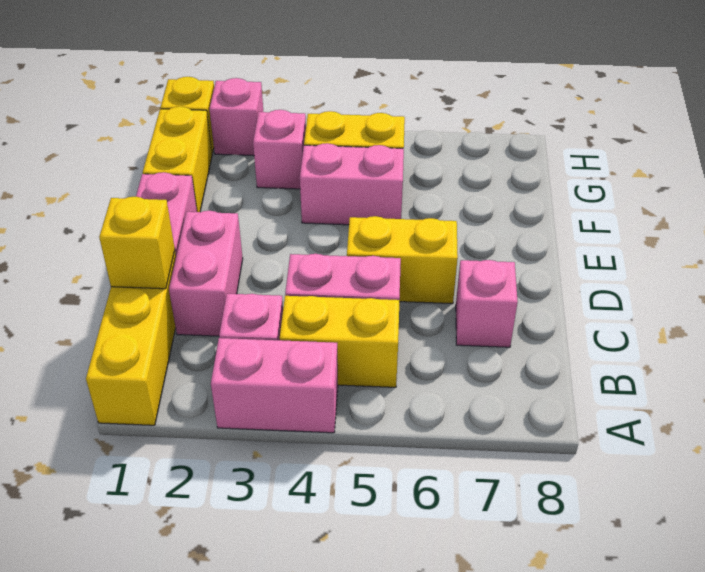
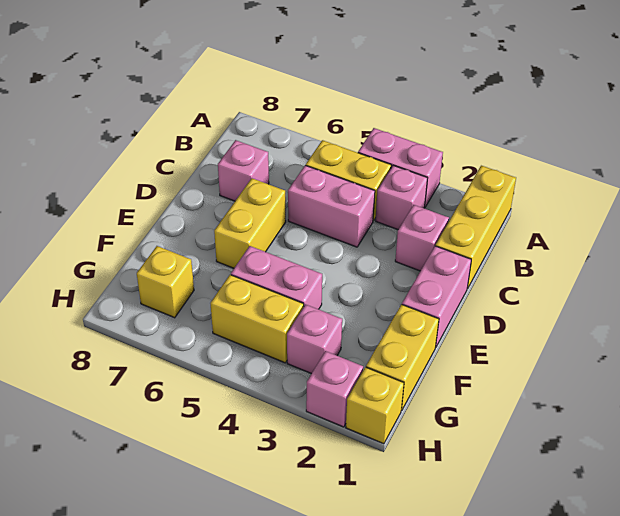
yellow brick C1 level 2 -> yellow brick G7 level 1
pink brick C2:D2 level 1 -> pink brick C2 level 1
yellow brick D5:D6 level 1 -> yellow brick D6:E6 level 1

